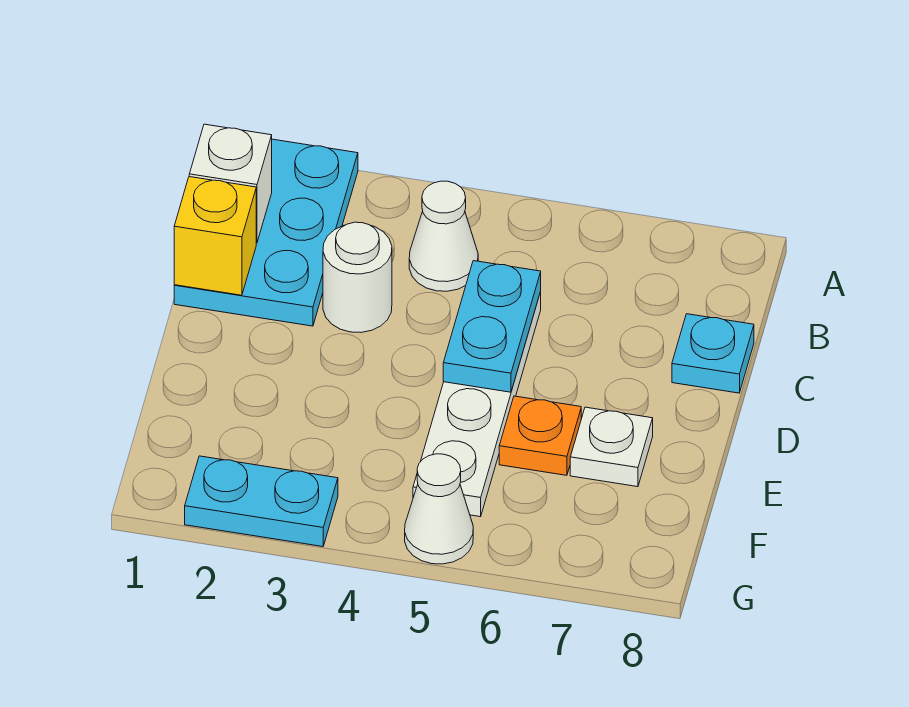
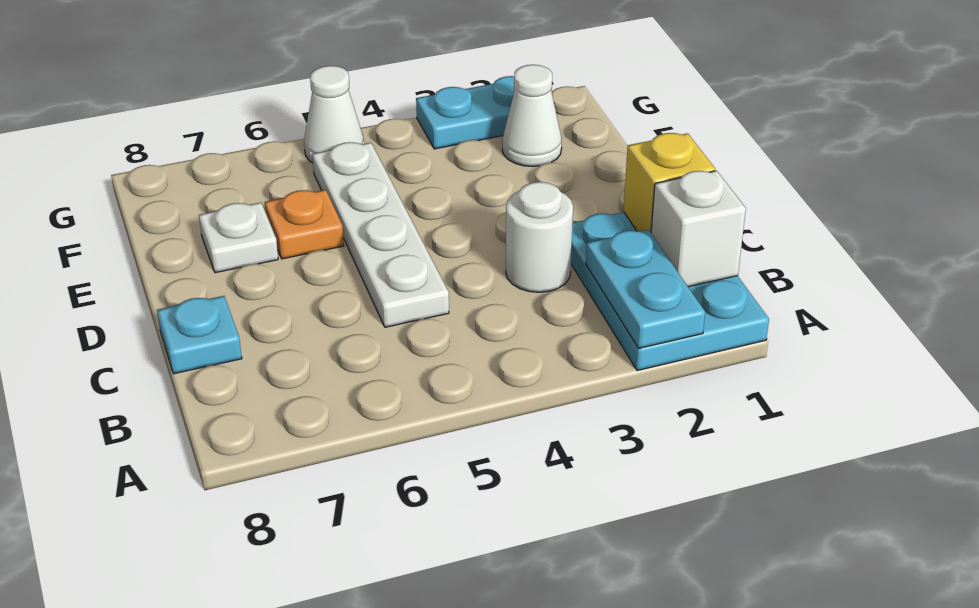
white cone B4 level 1 -> white cone F2 level 1
cyan plate C5:D5 level 2 -> cyan plate A2:B2 level 2

